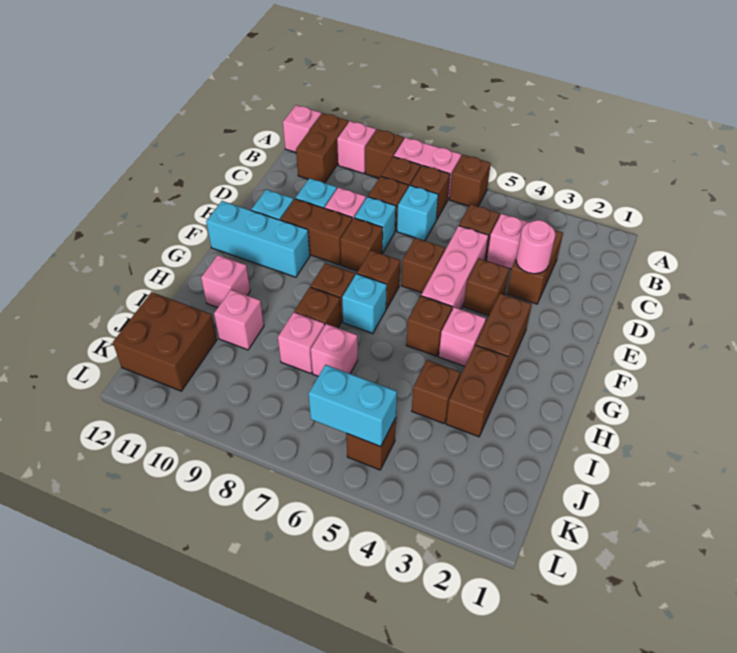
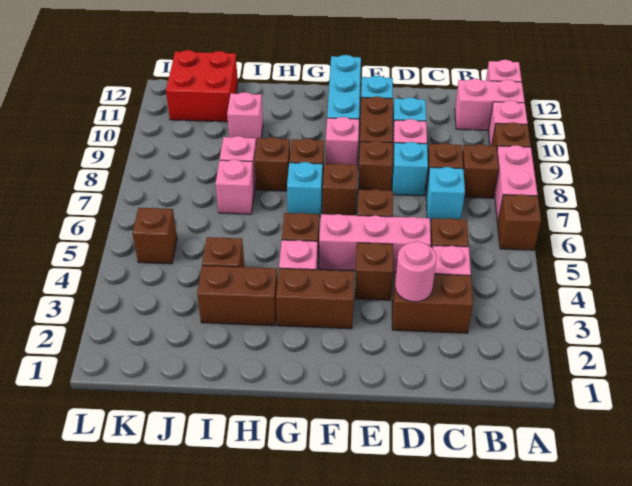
brown brick A11:B11 level 1 -> pink brick A11:B11 level 1
brown brick B7 level 1 -> none
pink brick H11 level 1 -> pink brick F9 level 1
brown brick J11:K12 level 1 -> red brick J11:K12 level 1
cyan brick K5:K6 level 2 -> none

